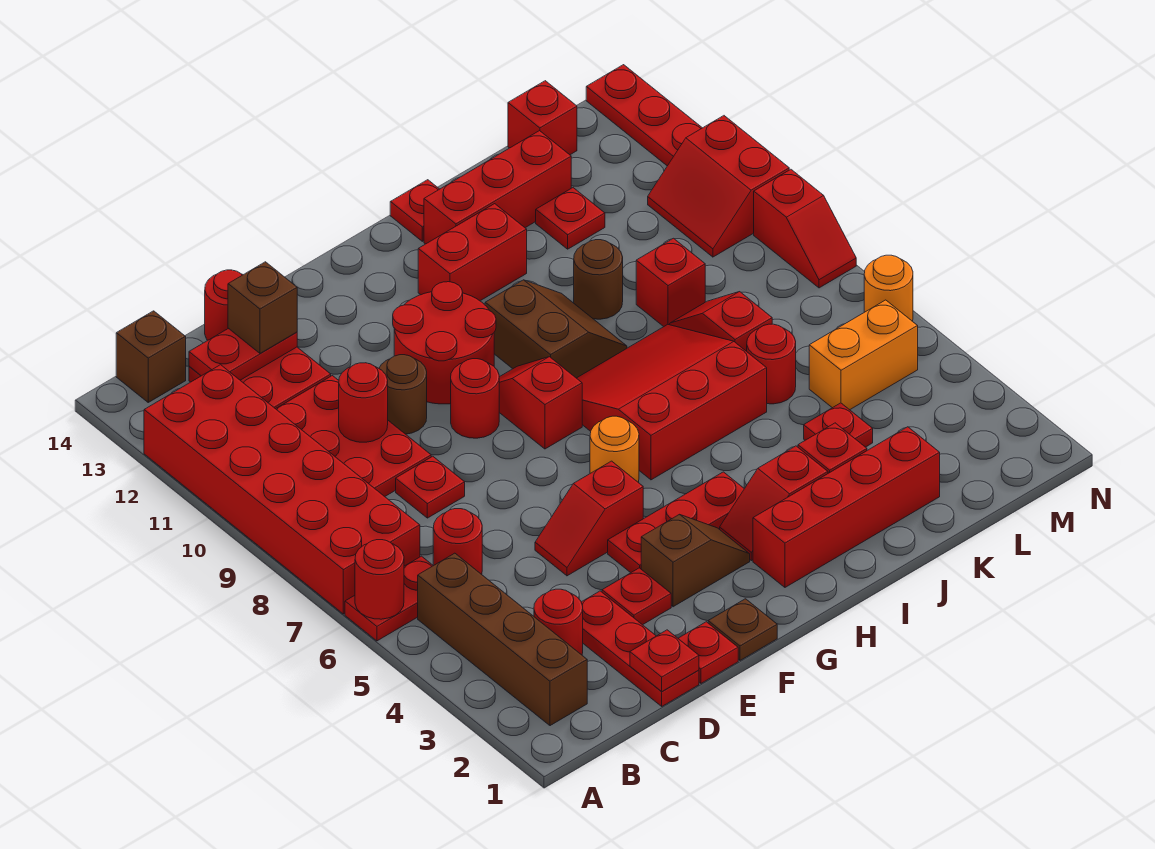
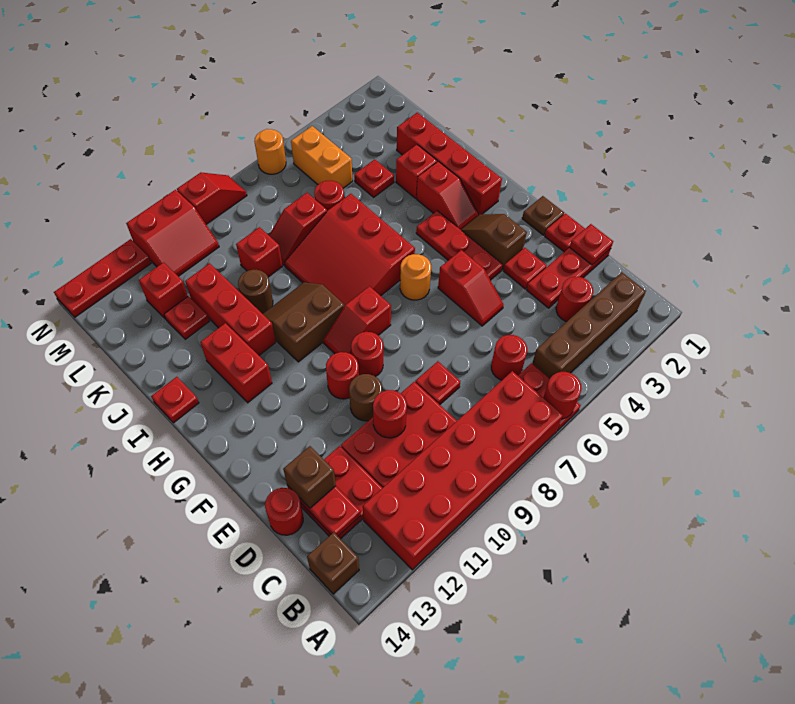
red round brick F10:G11 level 1 -> red round brick F10 level 1
red brick I13:K13 level 1 -> red brick I11:K11 level 1
red brick L14 level 1 -> red brick L12 level 1

